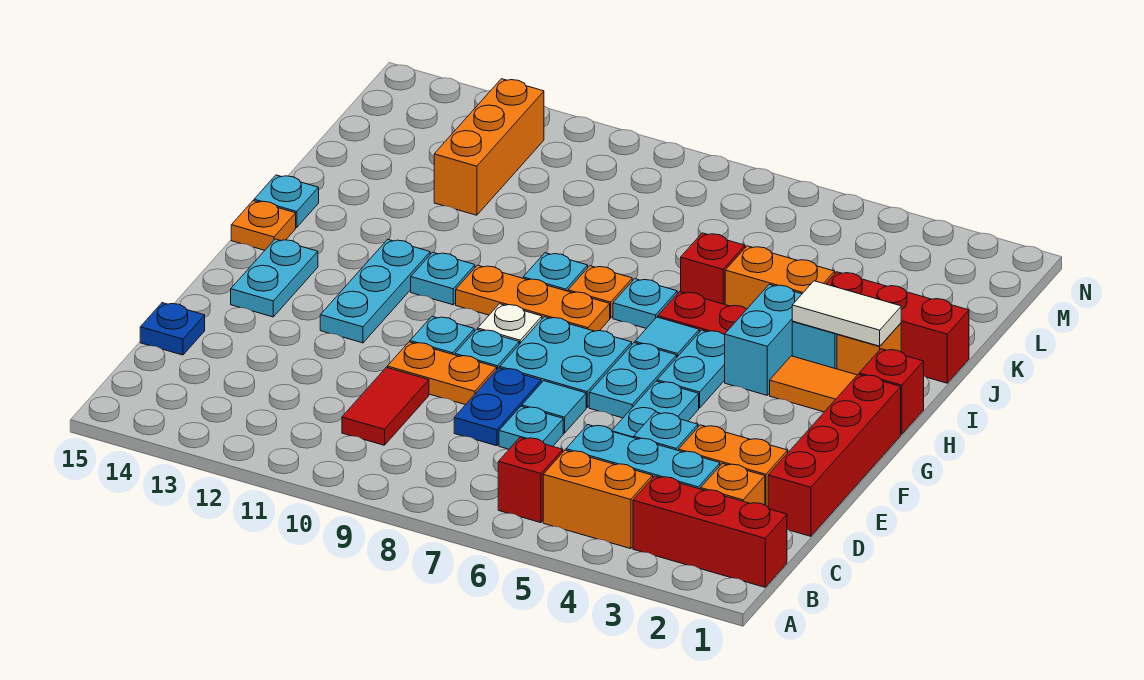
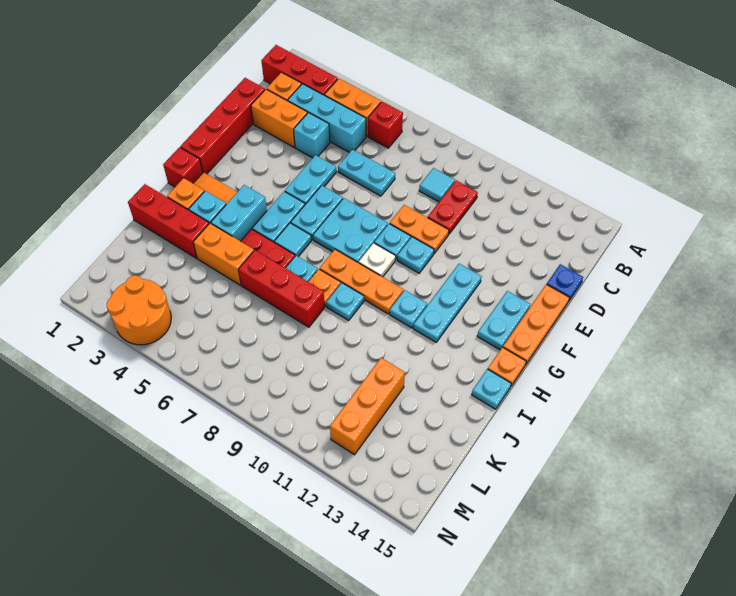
red tile C10:D10 level 1 -> red plate C10:D10 level 1
cyan plate D7 level 1 -> cyan plate D6:D7 level 1
blue plate D8:E8 level 1 -> none
cyan tile E7 level 1 -> cyan tile C9 level 1
none -> orange plate E15:G15 level 1
white tile I2:I3 level 2 -> none
red brick J6 level 1 -> red brick J6:J8 level 1
none -> orange round brick M3:N4 level 1

